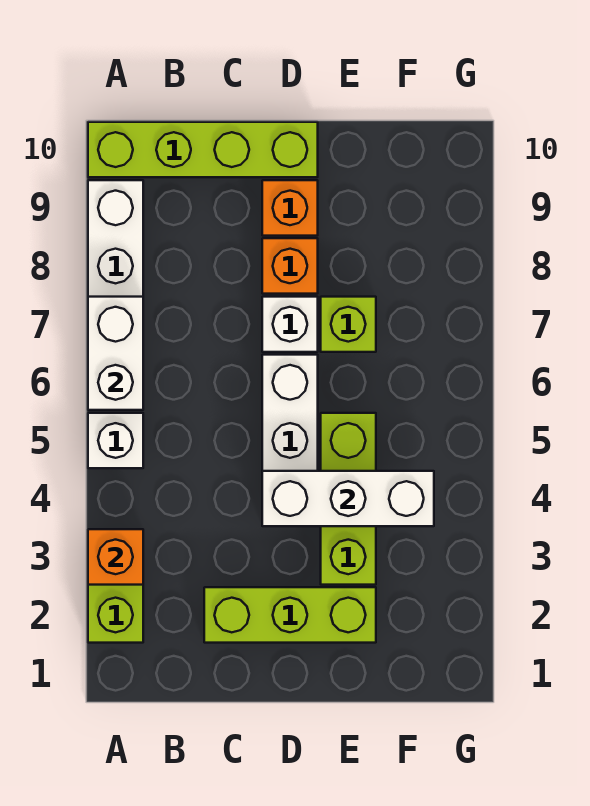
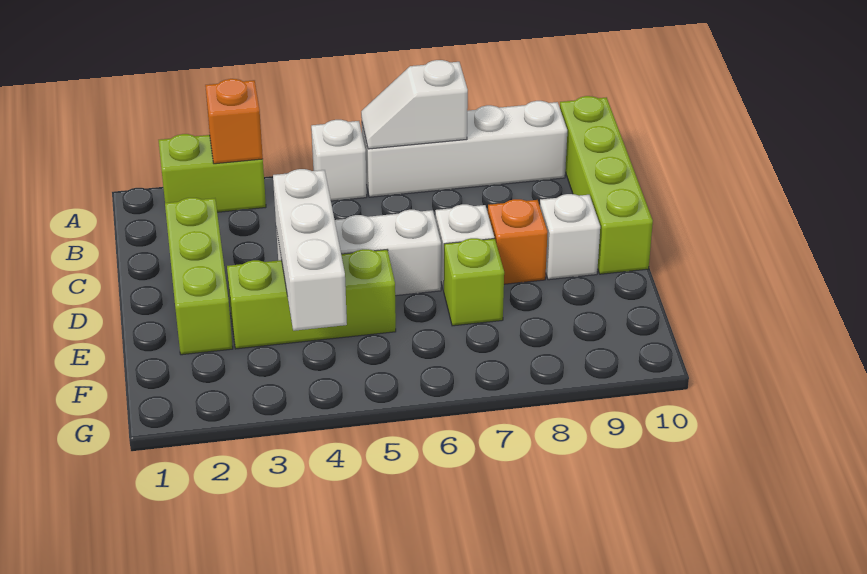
white brick A6:A7 level 2 -> white slope A6:A7 level 2 top 7
orange brick D9 level 1 -> white brick D9 level 1

